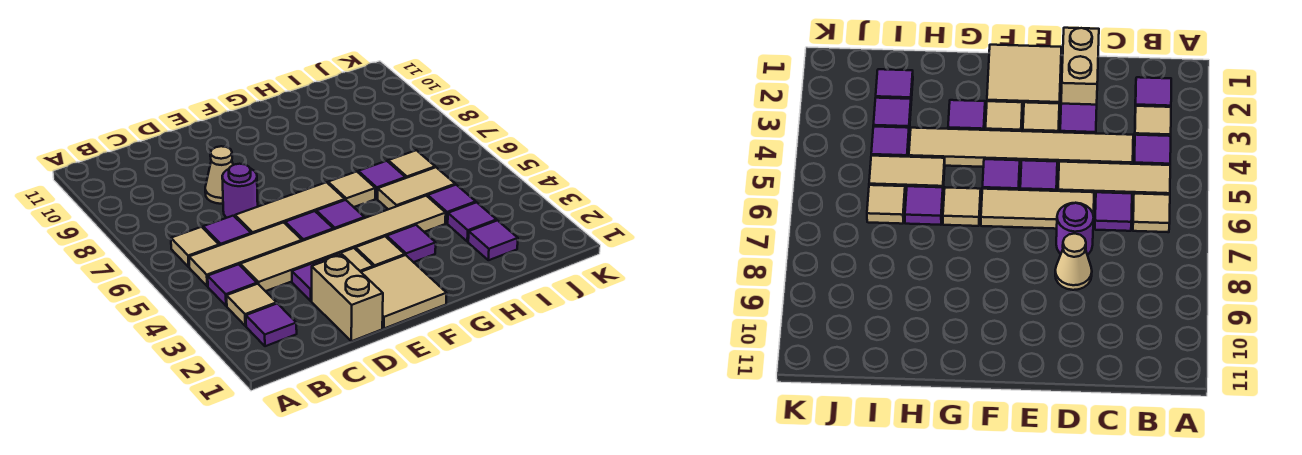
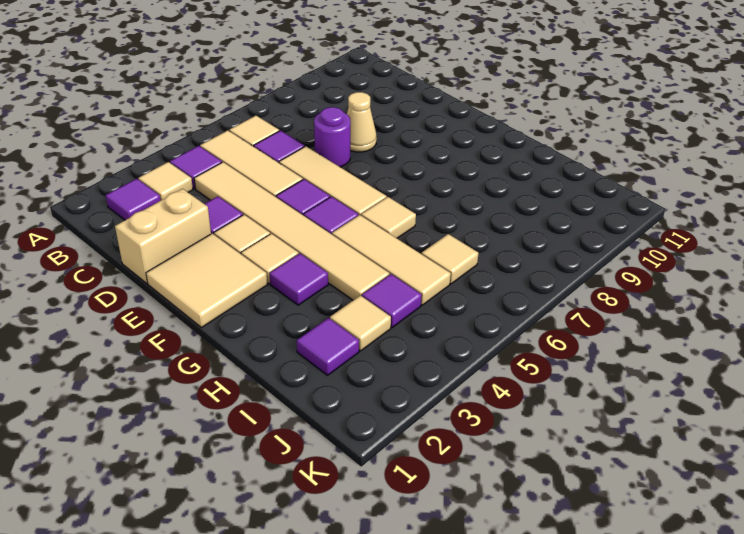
tan tile H5:I5 level 1 -> tan tile G5:I5 level 1
purple tile H6 level 1 -> none
purple tile I3 level 1 -> tan tile I3 level 1

